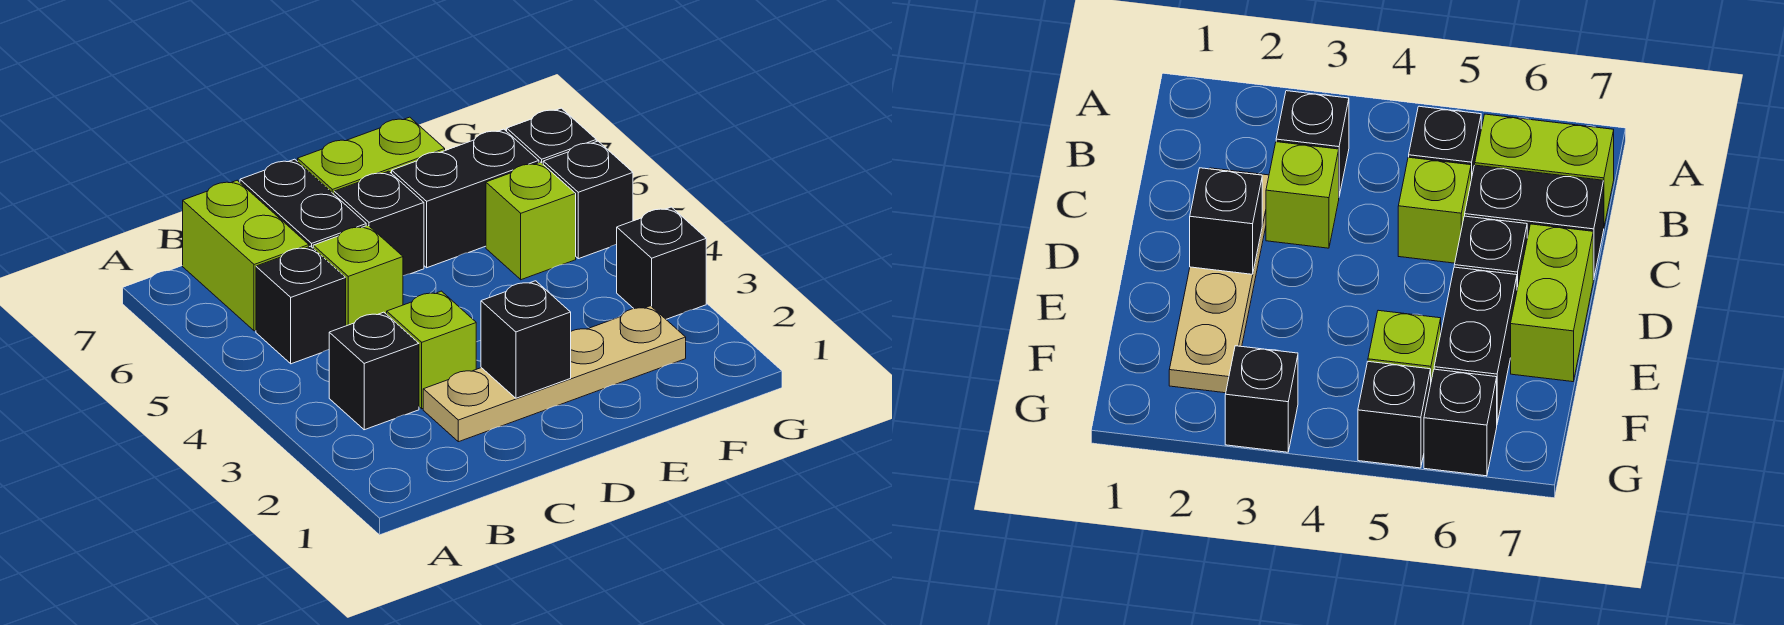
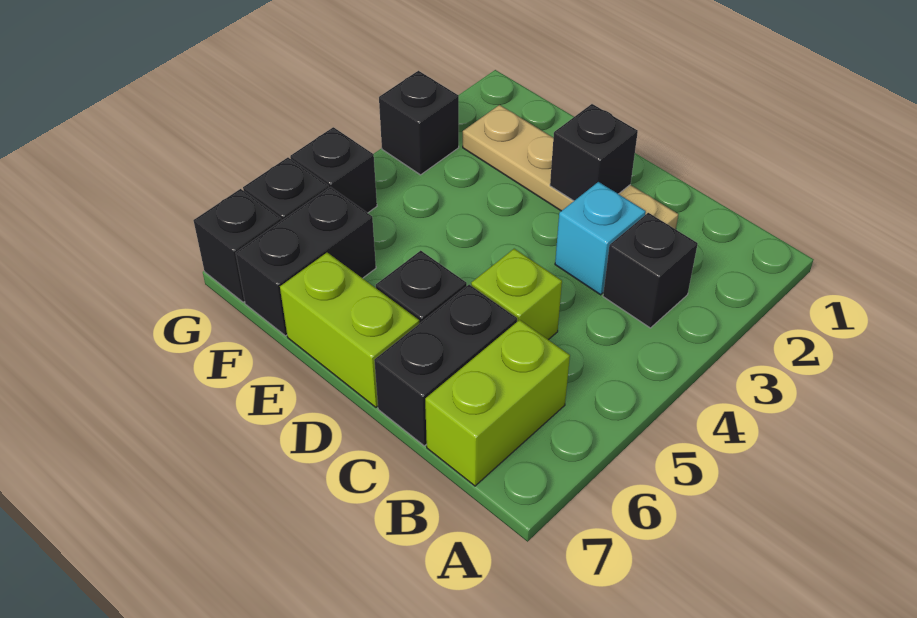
black brick B5 level 1 -> black brick G7 level 1
lime brick C3 level 1 -> cyan brick C3 level 1
black brick E6:F6 level 1 -> black brick F6:F7 level 1
lime brick F5 level 1 -> none

